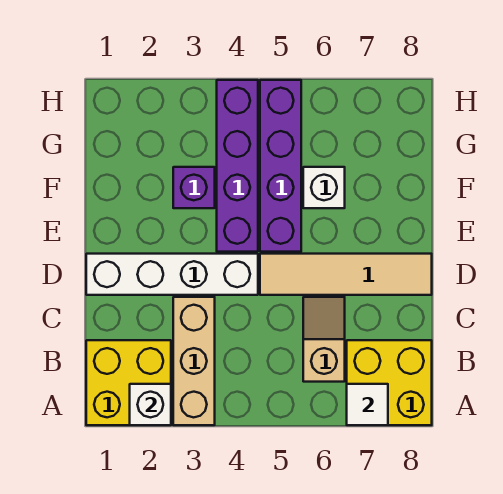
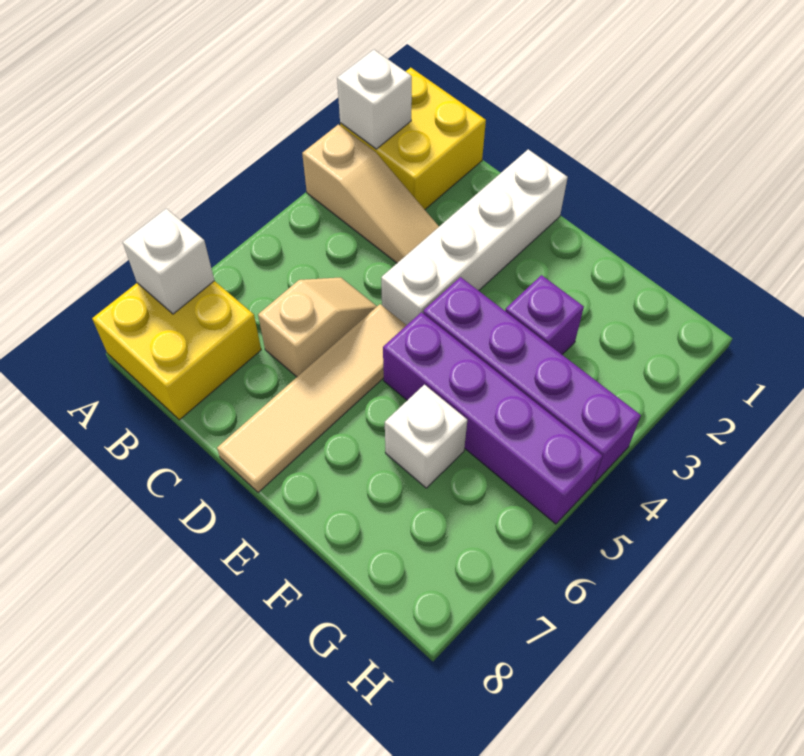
tan brick A3:C3 level 1 -> tan slope A3:C3 level 1 top A
white tile A7 level 2 -> white brick A7 level 2
tan slope B6:C6 level 1 top B -> tan slope C5:C6 level 1 top 6

